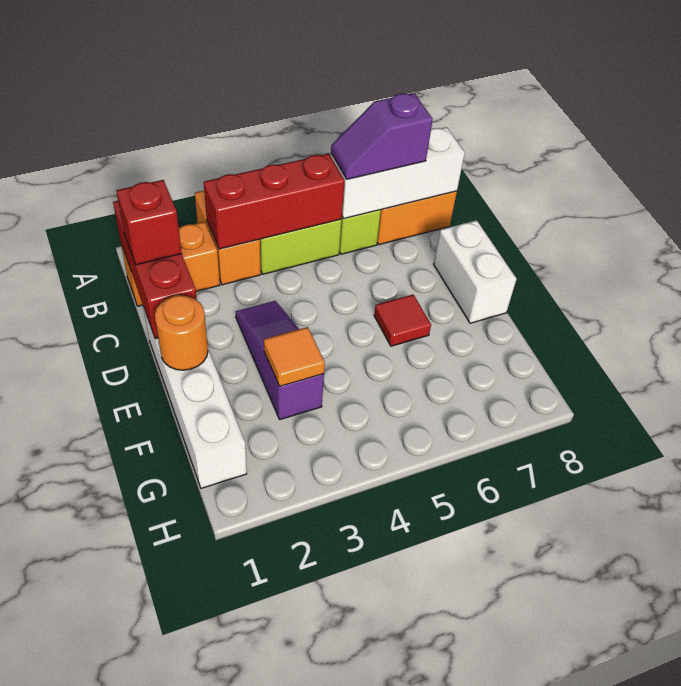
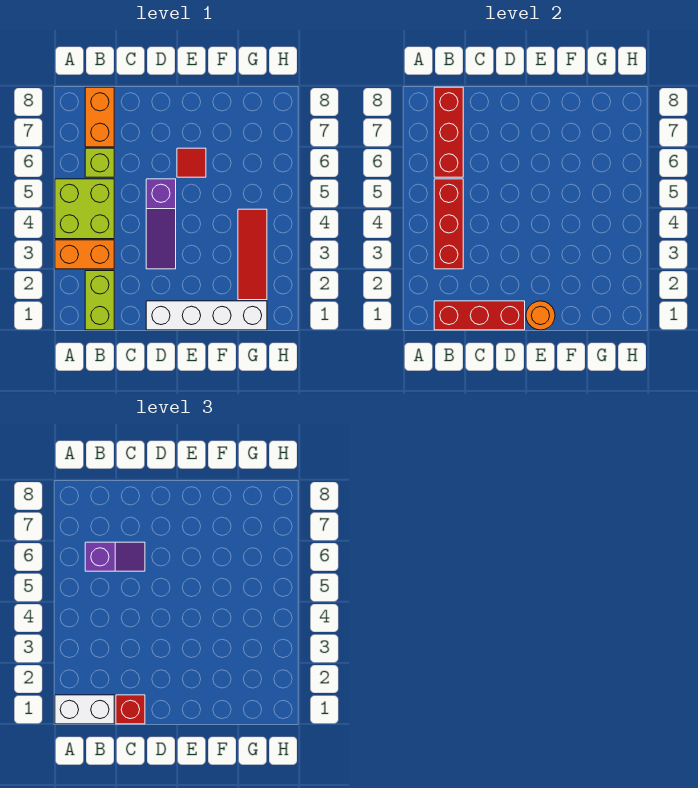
orange brick B1:B2 level 1 -> lime brick B1:B2 level 1
white brick B6:B8 level 2 -> red brick B6:B8 level 2
purple slope B6:B7 level 3 top 7 -> purple slope B6:C6 level 3 top B
purple slope D3:F3 level 1 top F -> purple slope D3:D5 level 1 top 5
white brick D8:E8 level 1 -> white brick A1:B1 level 3
orange tile F3 level 2 -> none
none -> red tile G2:G4 level 1

